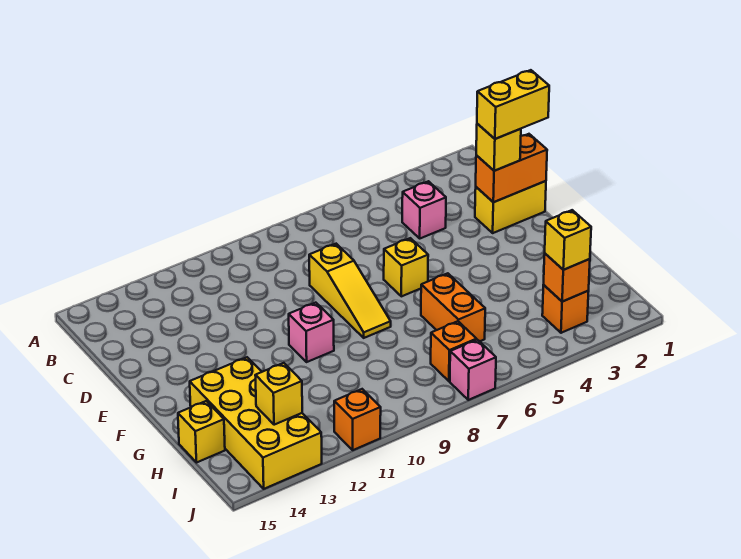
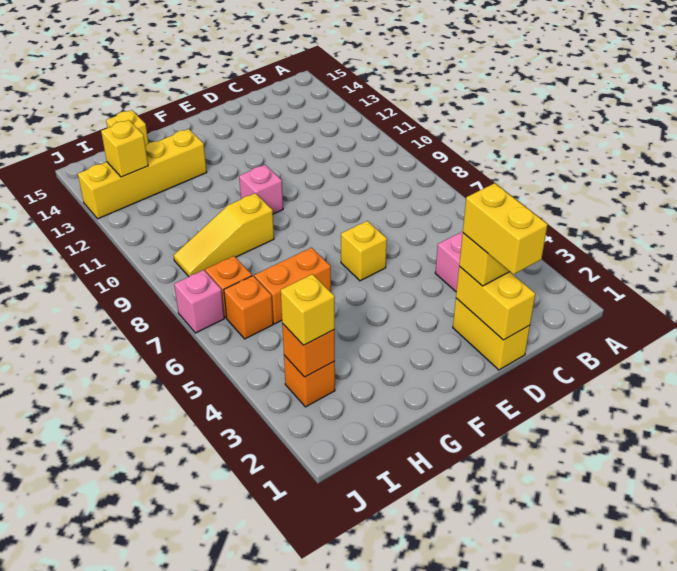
orange brick D1:D2 level 2 -> yellow brick D1:D2 level 2
yellow slope D8:F8 level 1 top D -> yellow slope G9:I9 level 1 top G
yellow brick G13:J14 level 1 -> yellow brick G13:J13 level 1
orange brick J11 level 1 -> orange brick I6 level 1

